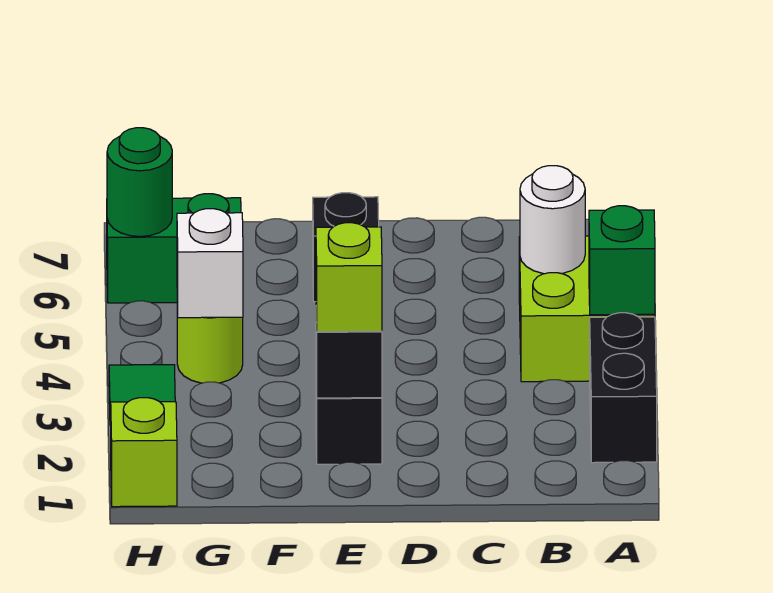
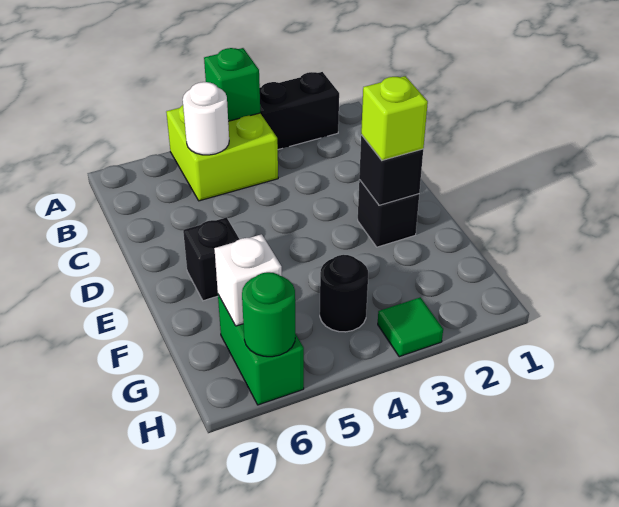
lime round brick G4 level 1 -> black round brick G4 level 1
white brick G4 level 2 -> white brick G6 level 2
lime brick H1 level 1 -> none

